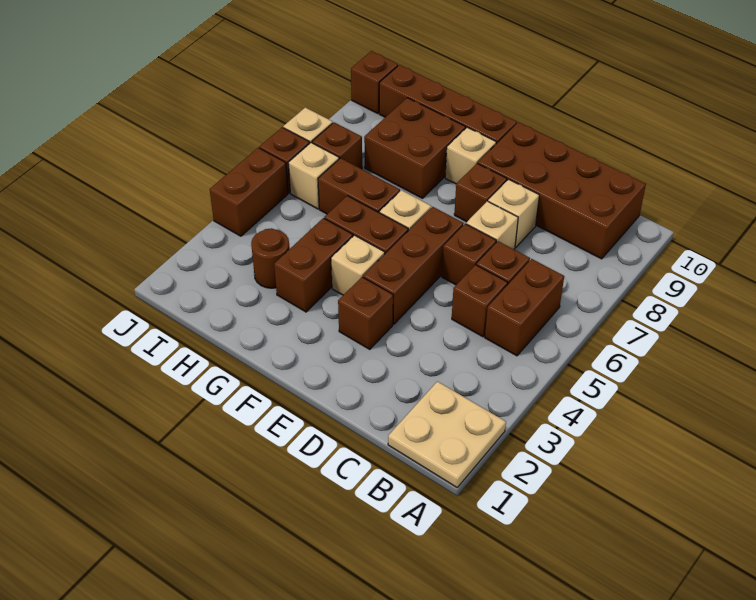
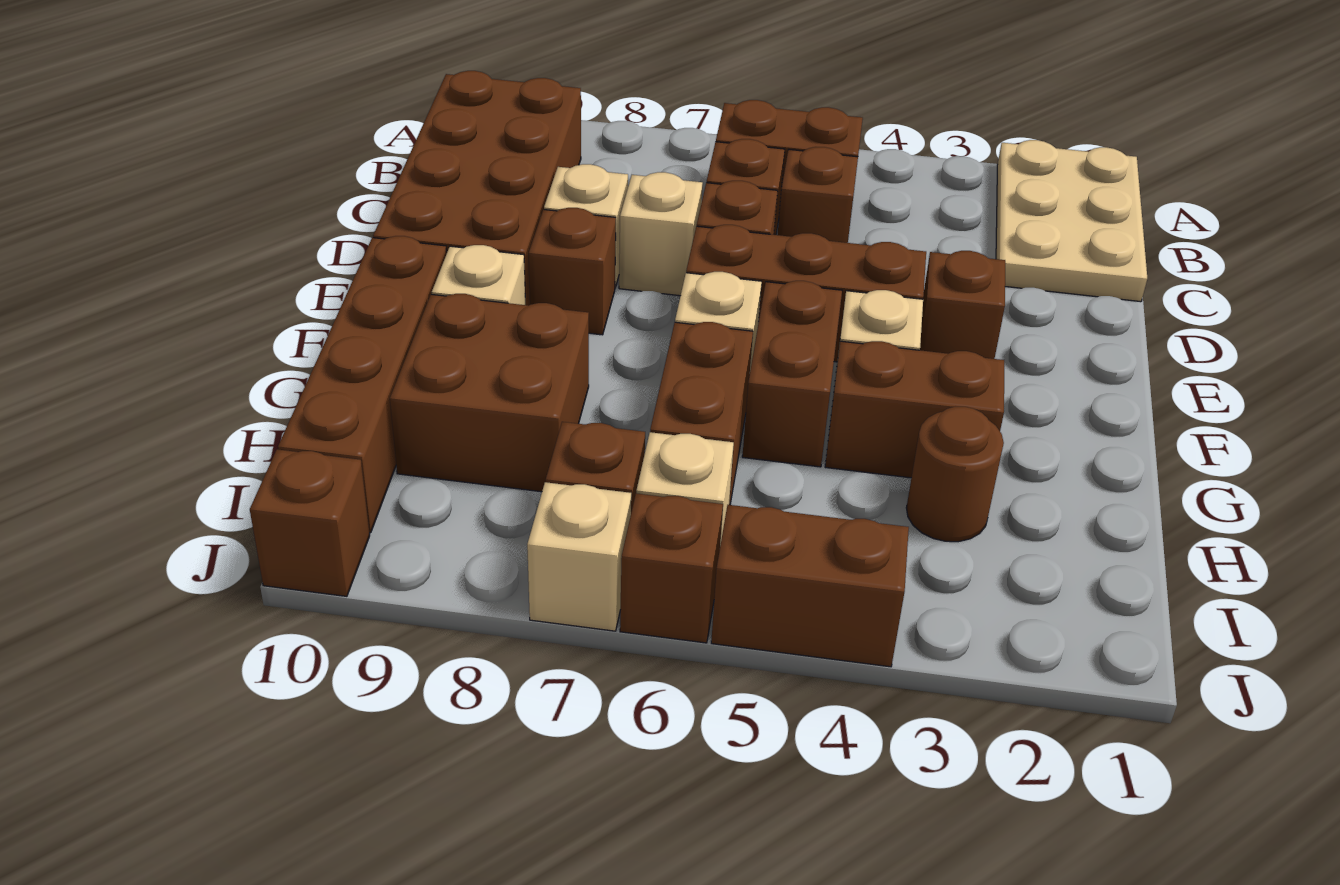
tan plate A1:B2 level 1 -> tan plate A1:C2 level 1

